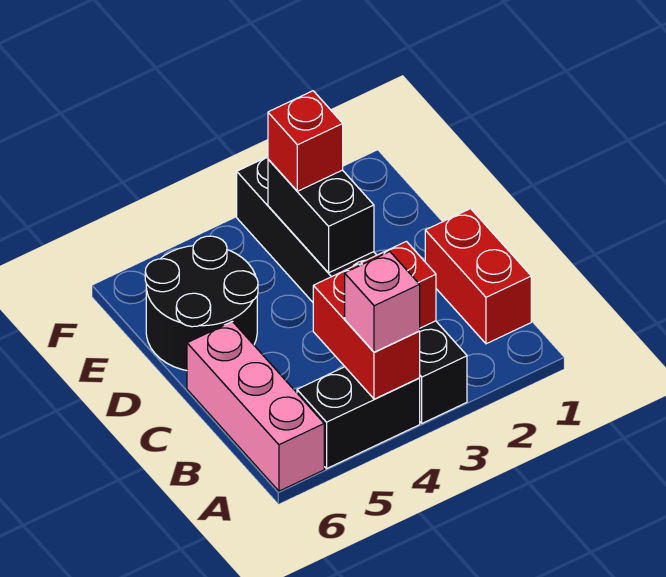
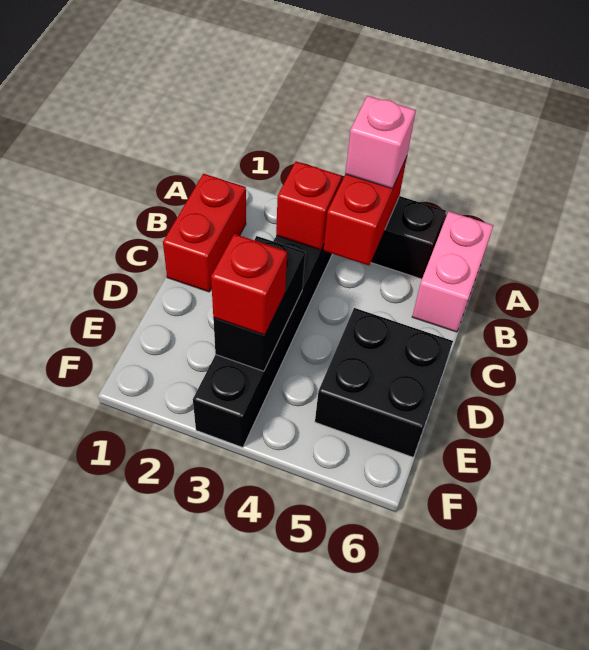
pink brick A6:C6 level 1 -> pink brick A6:B6 level 1
black round brick D5:E6 level 1 -> black brick D5:E6 level 1

